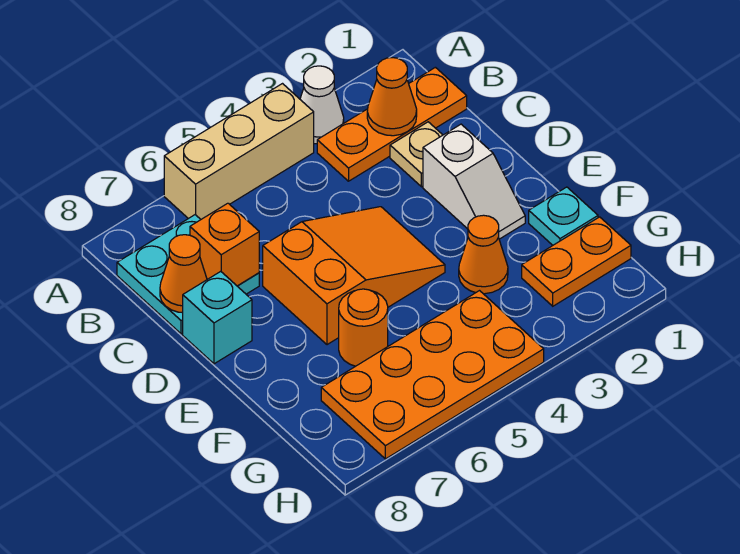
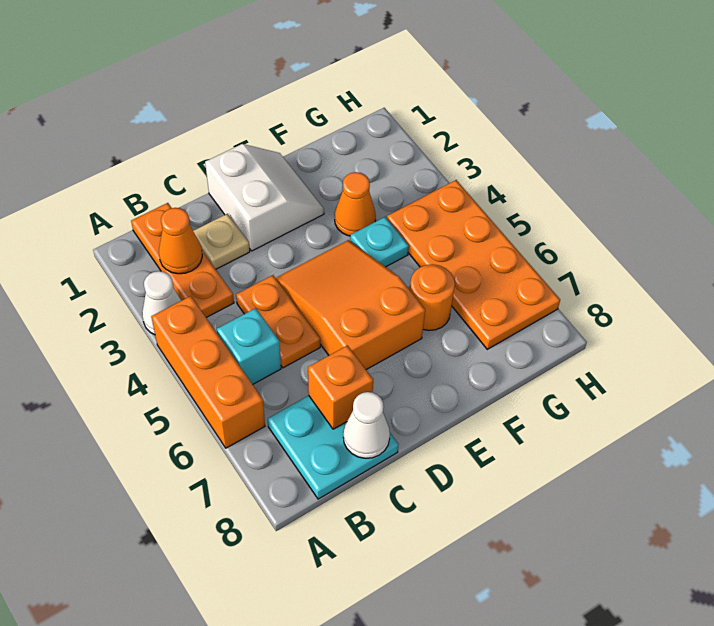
tan brick A4:A6 level 1 -> orange brick A4:A6 level 1
orange cone C8 level 2 -> white cone C8 level 2
white slope D2:E2 level 1 top D -> white slope D1:E2 level 1 top D
cyan brick D8 level 1 -> cyan brick B5 level 1
cyan plate F1 level 1 -> cyan plate F4 level 1
orange plate G1:G2 level 1 -> orange plate C4:C5 level 1

